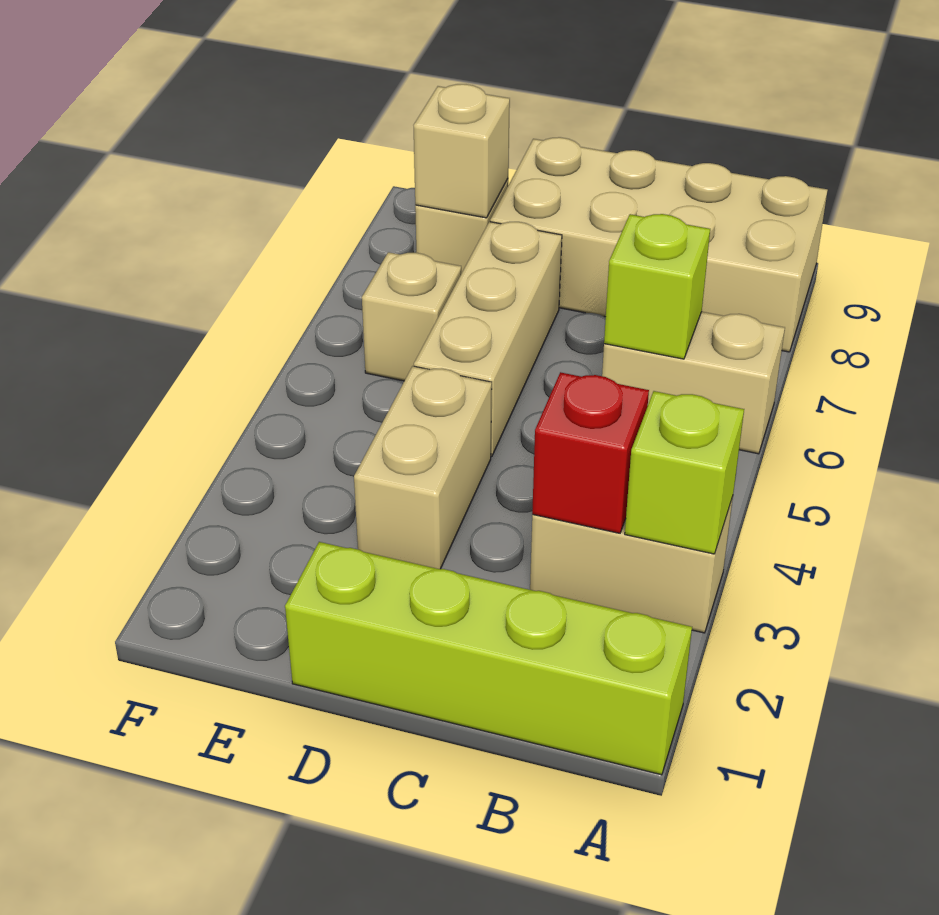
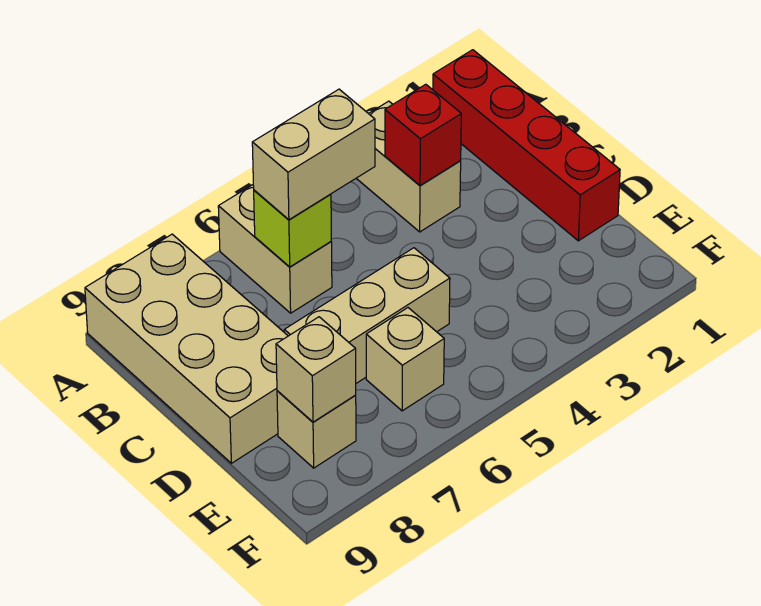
lime brick A1:D1 level 1 -> red brick A1:D1 level 1
lime brick A3 level 2 -> none
tan brick D3:D4 level 1 -> tan brick B5:B6 level 3

